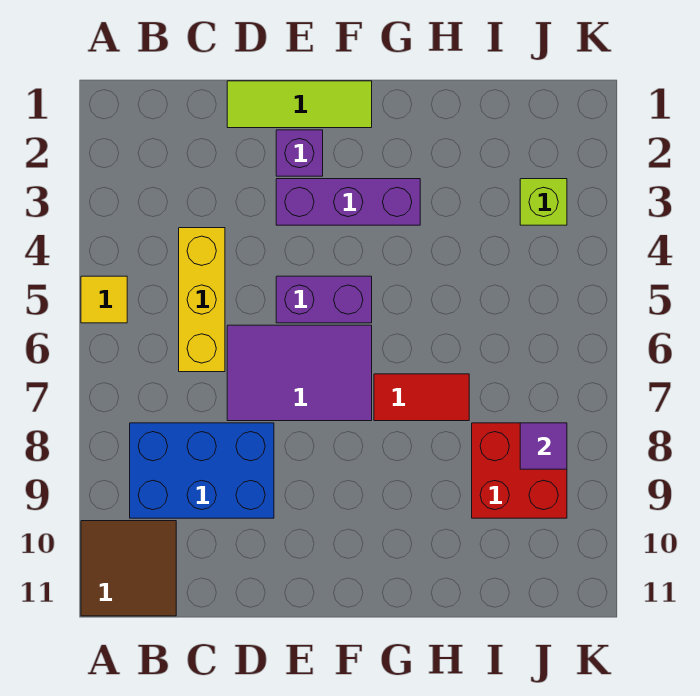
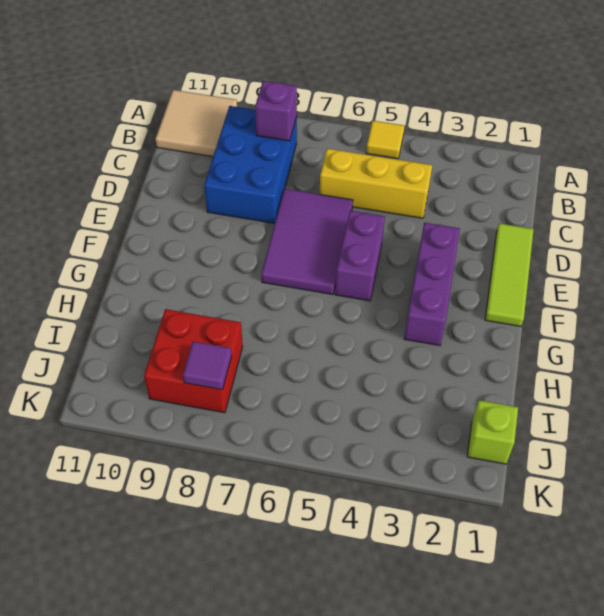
brown tile A10:B11 level 1 -> tan tile A10:B11 level 1
purple brick E2 level 1 -> purple brick B8 level 2
red tile G7:H7 level 1 -> none
lime brick J3 level 1 -> lime brick J1 level 1

